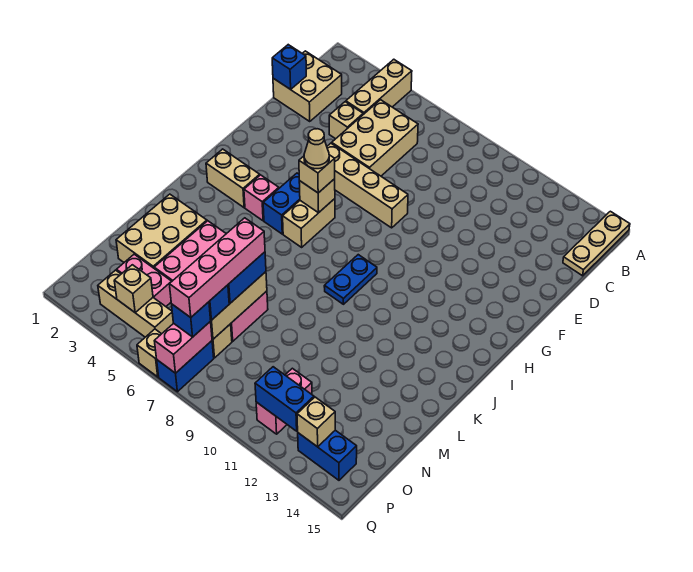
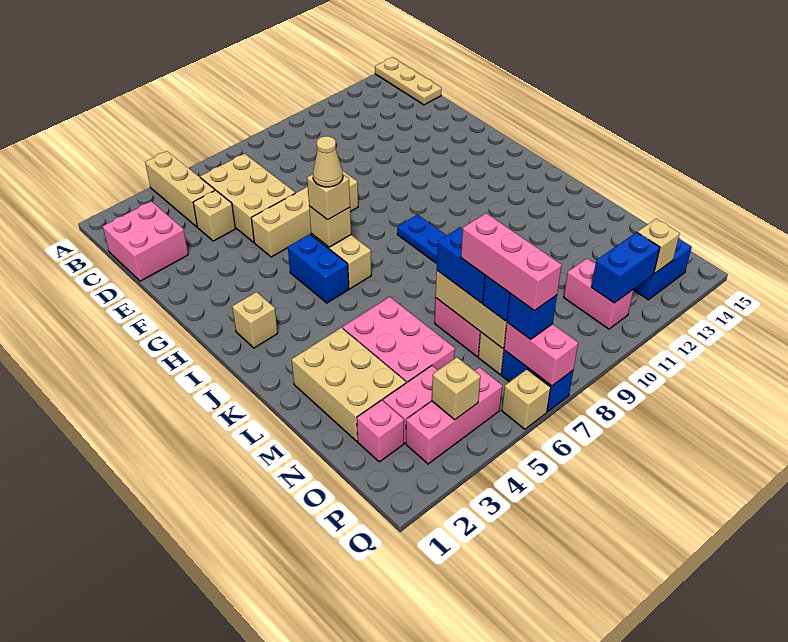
tan brick C1:D2 level 1 -> pink brick C1:D2 level 1
blue brick D1 level 2 -> none
tan brick I2:I3 level 1 -> tan brick I2 level 1
pink brick I4 level 1 -> pink brick O2 level 1
pink brick M7:P7 level 4 -> pink brick N7:P7 level 4
tan brick P3:P5 level 1 -> pink brick P3:P5 level 1

